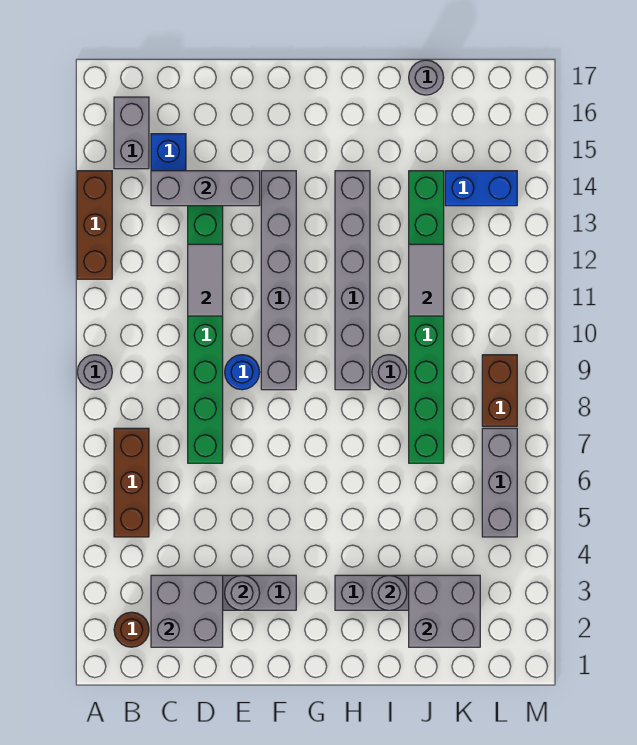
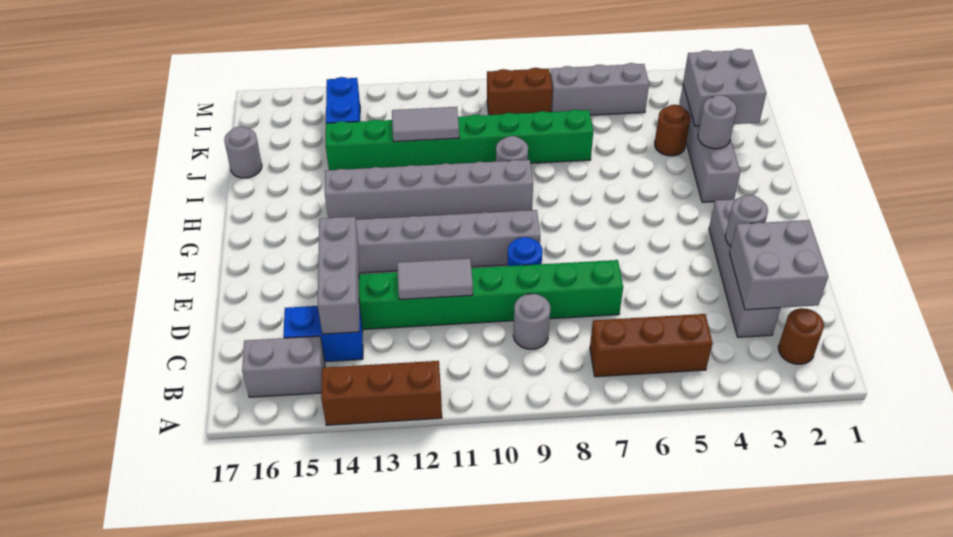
grey round brick A9 level 1 -> grey round brick C9 level 1
none -> brown round brick J4 level 1

